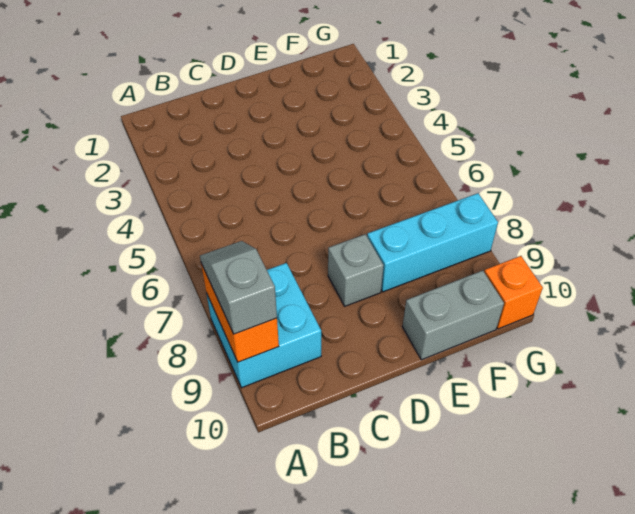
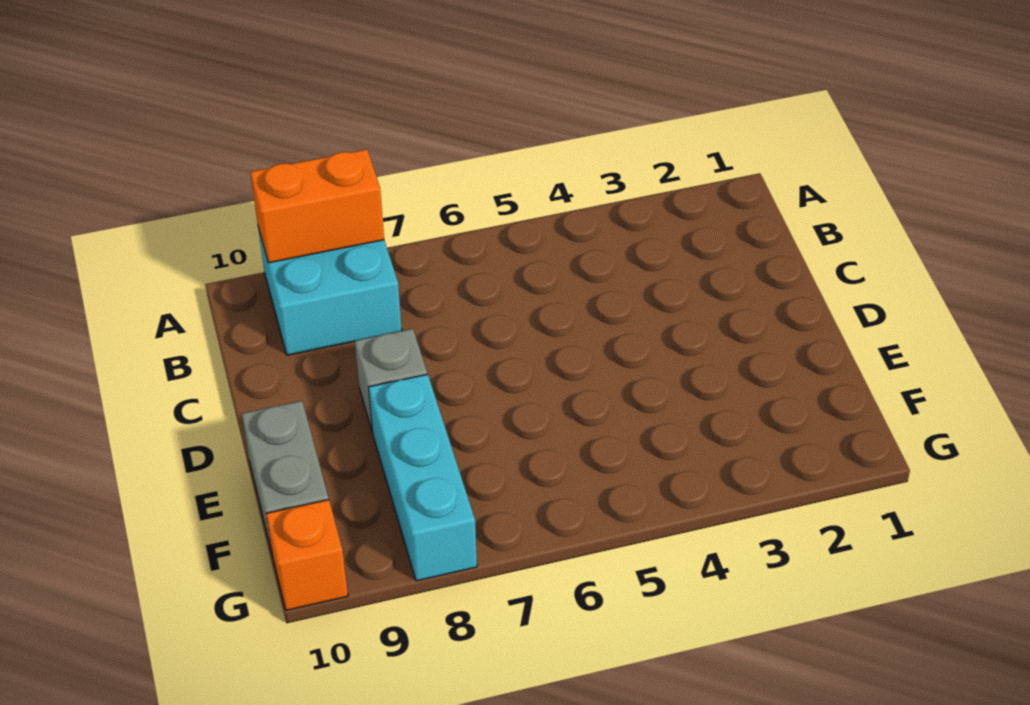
grey slope A8:A9 level 3 top 9 -> none

